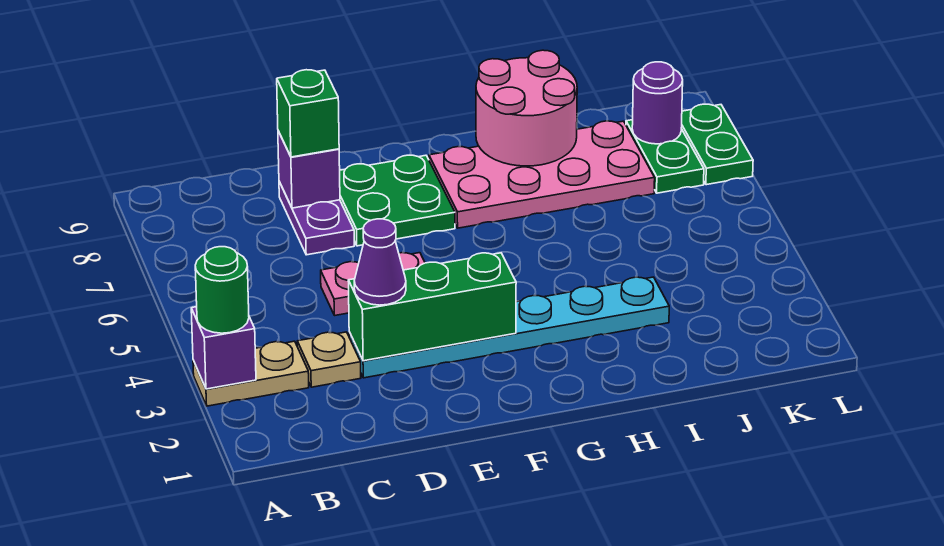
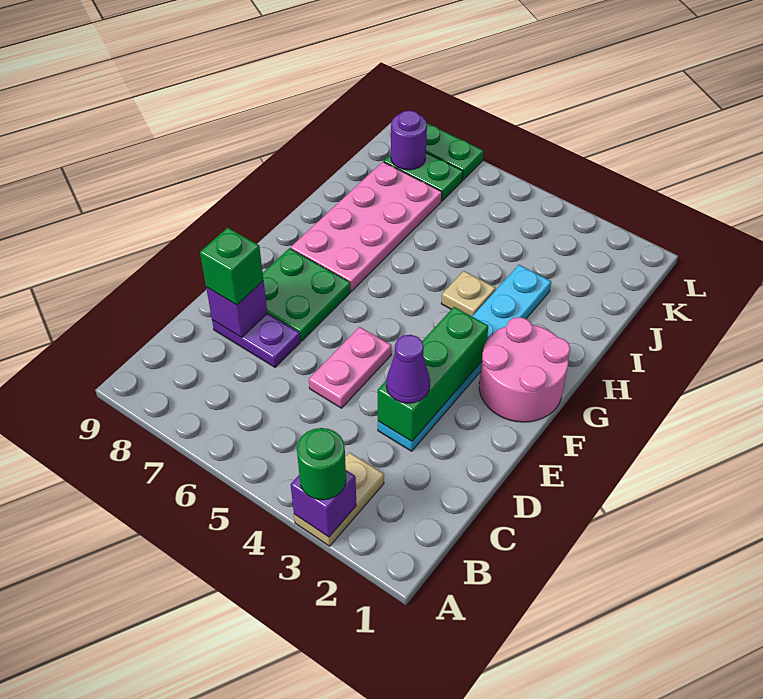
tan plate C3 level 1 -> tan plate H4 level 1
pink round brick H8:I9 level 2 -> pink round brick F1:G2 level 1

